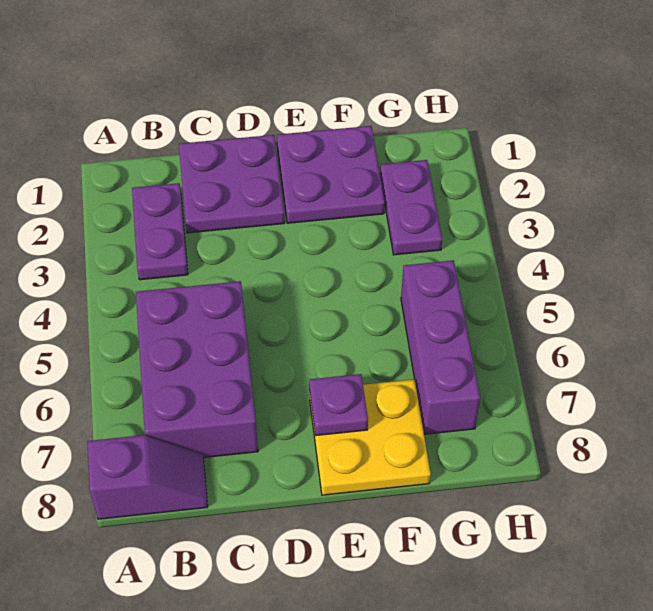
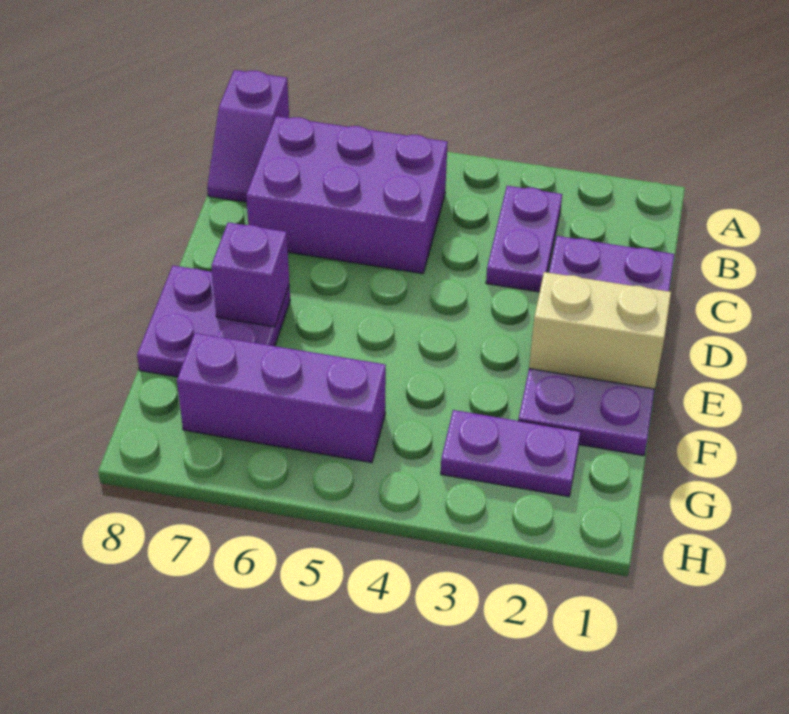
purple plate B2:B3 level 1 -> purple plate B3:C3 level 1
none -> tan brick E1:E2 level 2
yellow plate E7:F8 level 1 -> purple plate E7:F8 level 1
purple plate E7 level 2 -> purple brick E7 level 2

